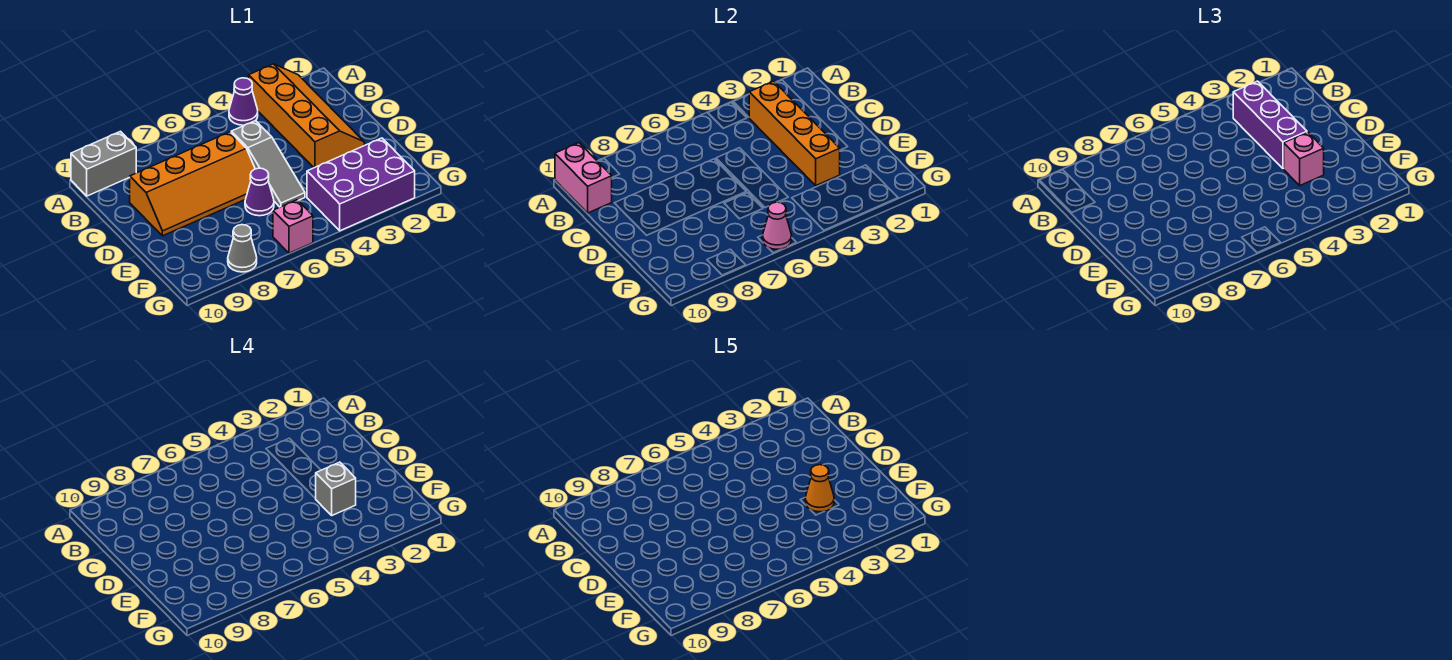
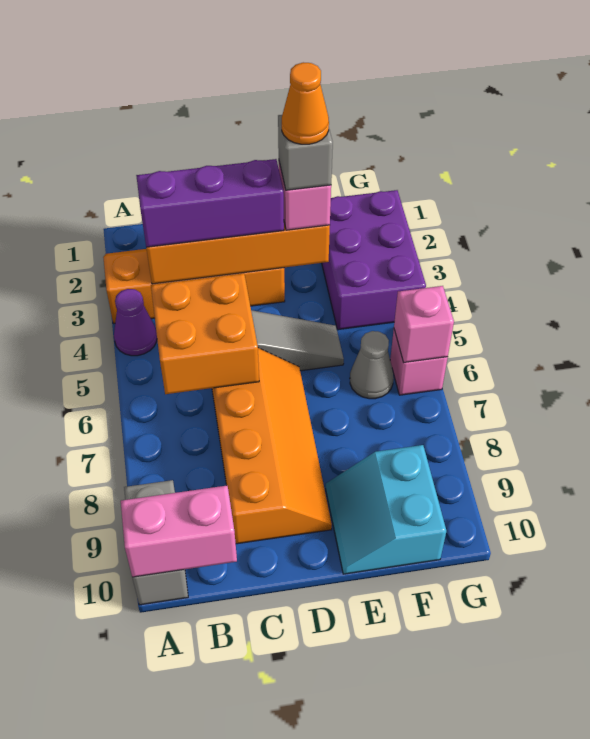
none -> orange brick B5:C6 level 2
purple cone E6 level 1 -> none
none -> cyan slope E9:F10 level 1 top F
pink cone G6 level 2 -> pink brick G6 level 2
grey cone G8 level 1 -> grey cone F6 level 1

